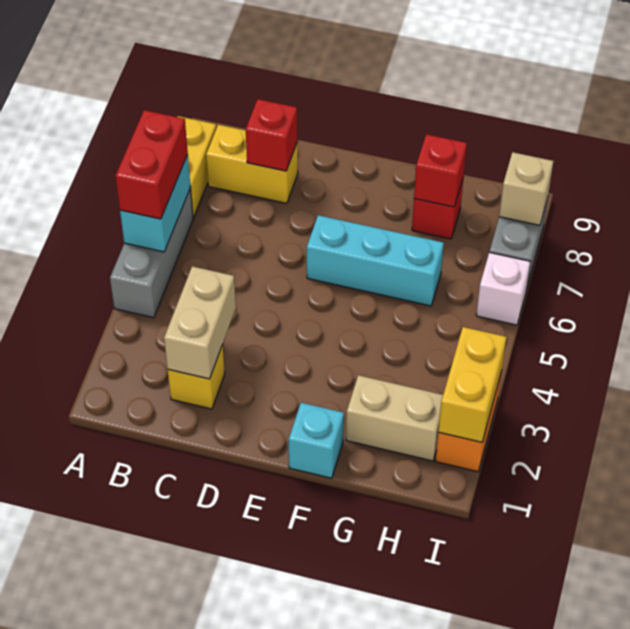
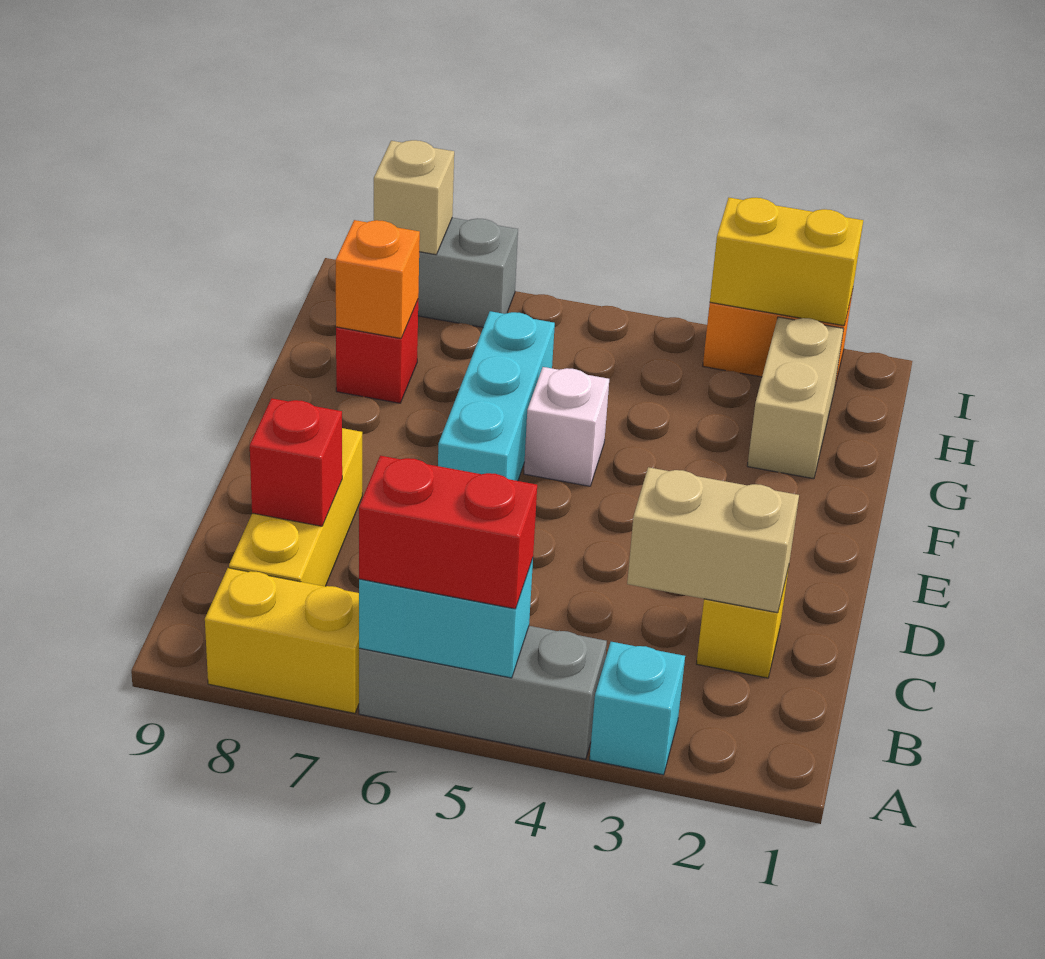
yellow brick B8:C8 level 1 -> yellow brick B8:D8 level 1
cyan brick F1 level 1 -> cyan brick A3 level 1
red brick G8 level 2 -> orange brick G8 level 2
white brick I6 level 1 -> white brick F5 level 1

